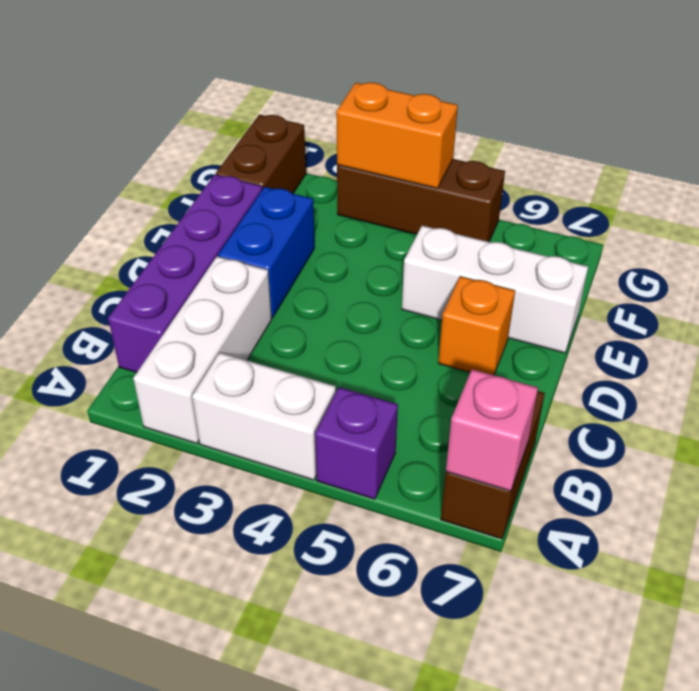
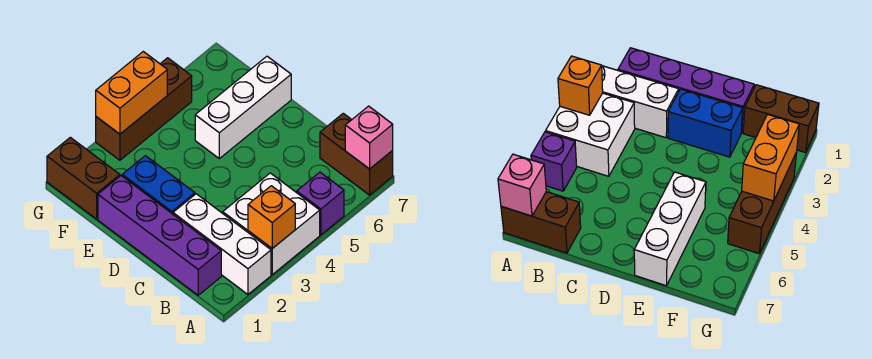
white brick A3:A4 level 1 -> white brick A3:B4 level 1
orange brick D6 level 1 -> orange brick A3 level 2

